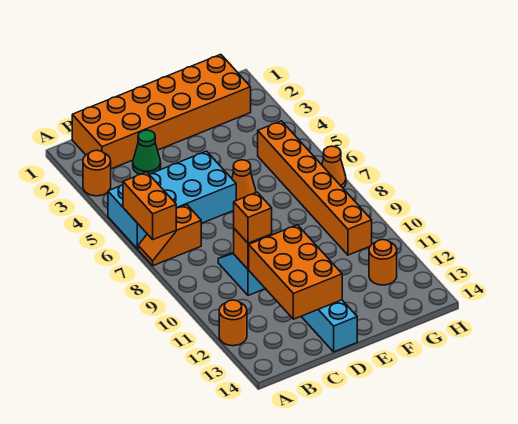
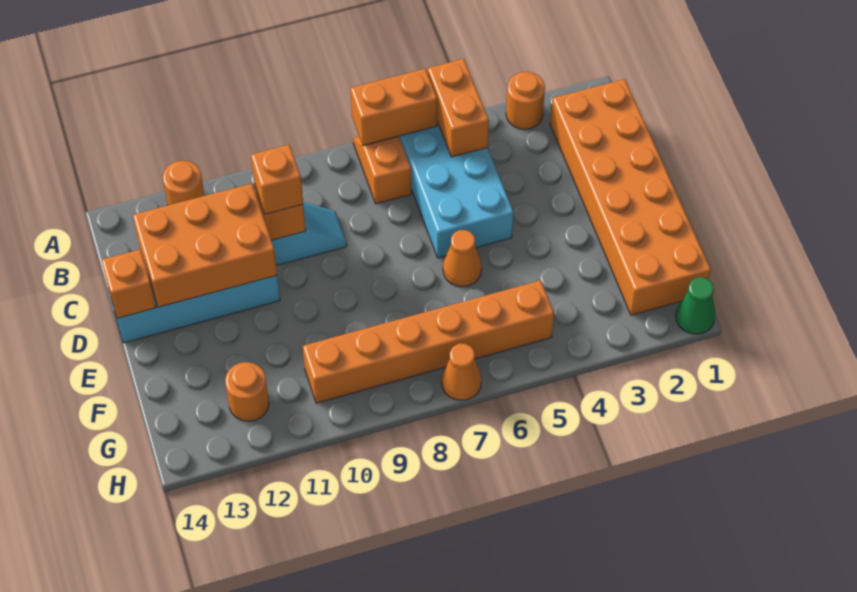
none -> orange brick A5:B5 level 2
green cone C3 level 1 -> green cone H1 level 1
none -> orange brick D14 level 2

